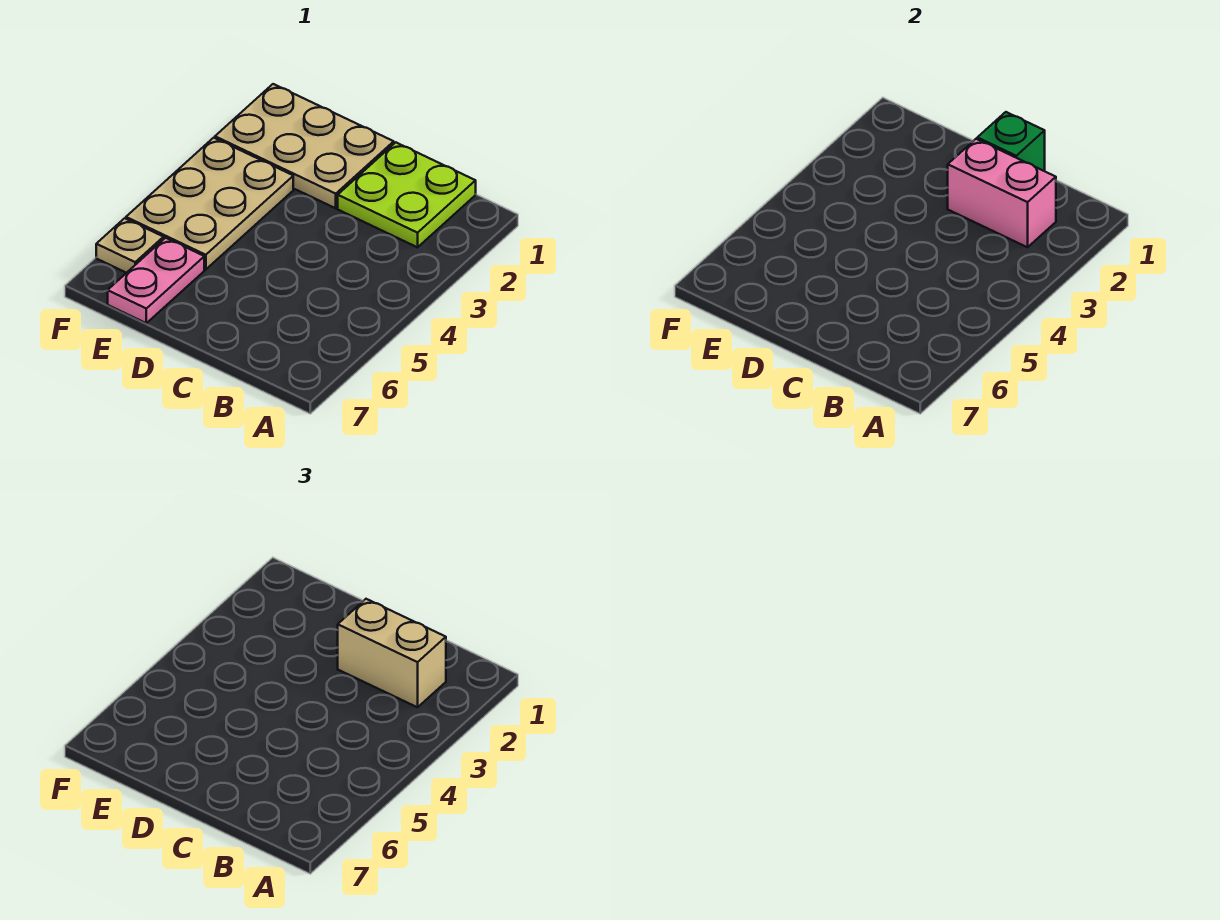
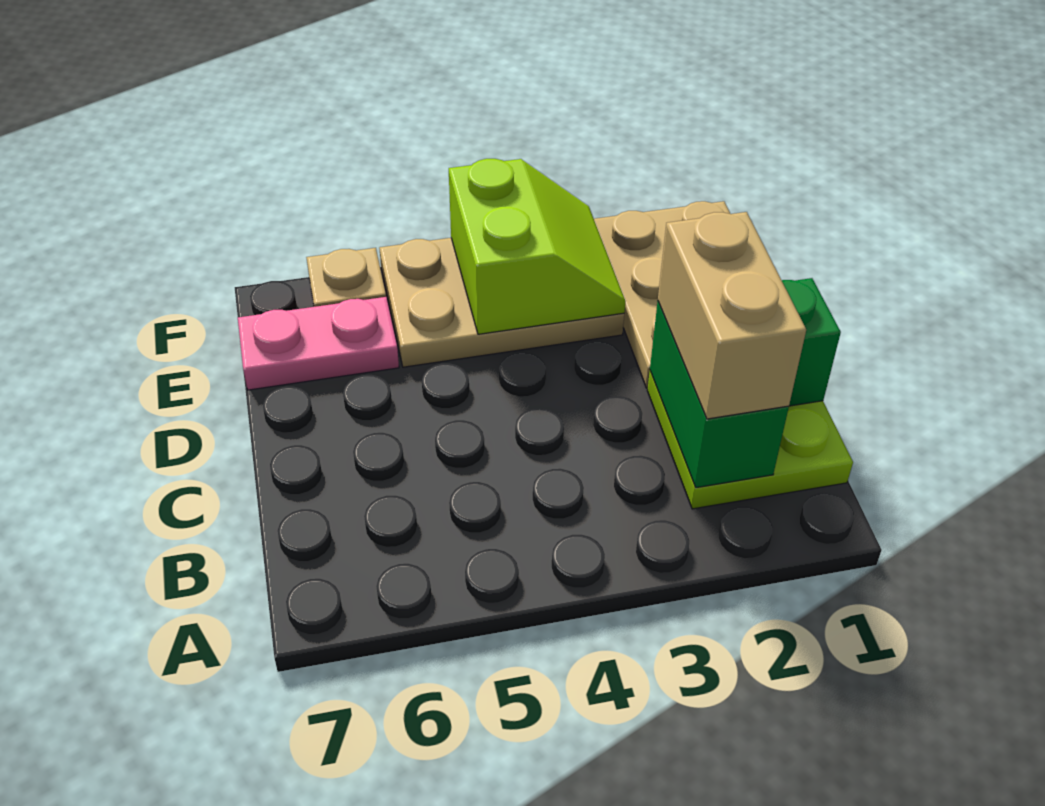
pink brick B2:C2 level 2 -> green brick B2:C2 level 2
none -> lime slope E3:F4 level 2 top 4

